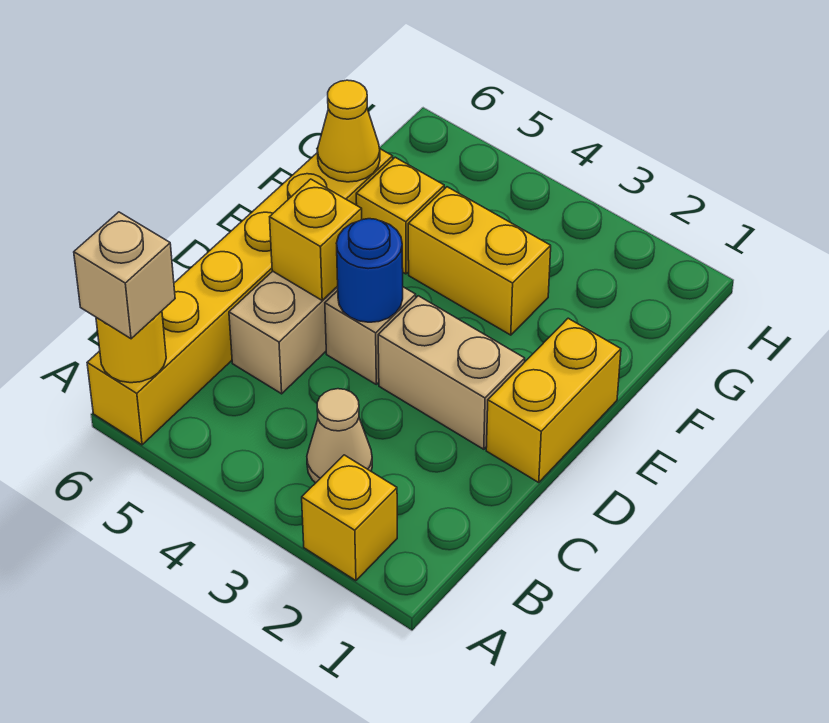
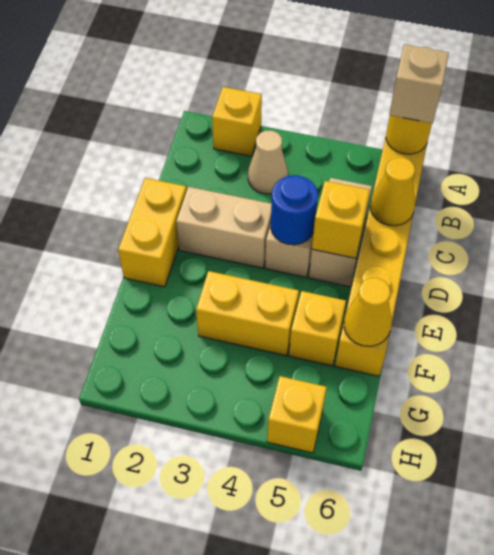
none -> yellow cone C6 level 2
none -> yellow brick H5 level 1

